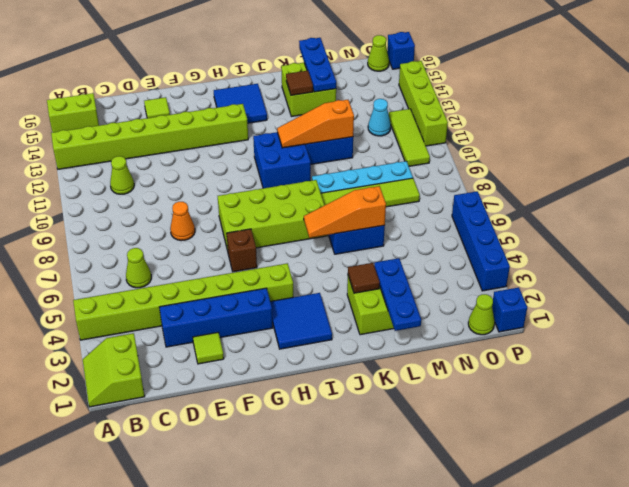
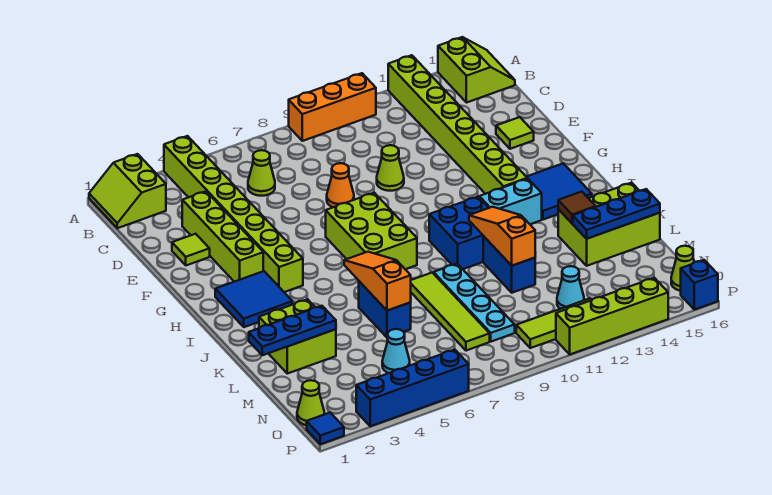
lime slope A1:B2 level 1 top B -> lime slope A1:B2 level 1 top 2
none -> orange brick A9:A11 level 1
lime cone C11 level 1 -> lime cone E10 level 1
blue brick D3:G3 level 1 -> lime brick D3:G3 level 1
brown brick G6 level 1 -> none
lime brick G7:J8 level 1 -> lime brick G7:I8 level 1
none -> cyan brick I12:I13 level 1
brown tile K3 level 2 -> none
lime brick K14:L15 level 1 -> lime brick K14:L16 level 1
none -> cyan cone N5 level 1
blue brick P1 level 1 -> blue tile P1 level 1

